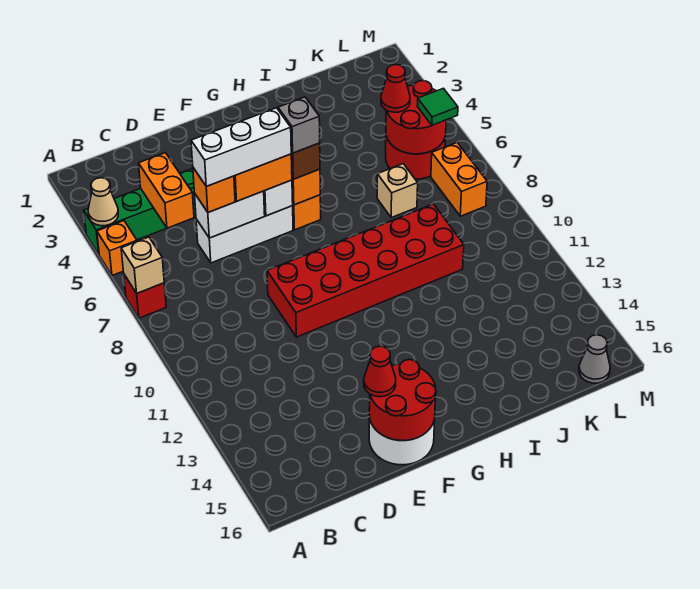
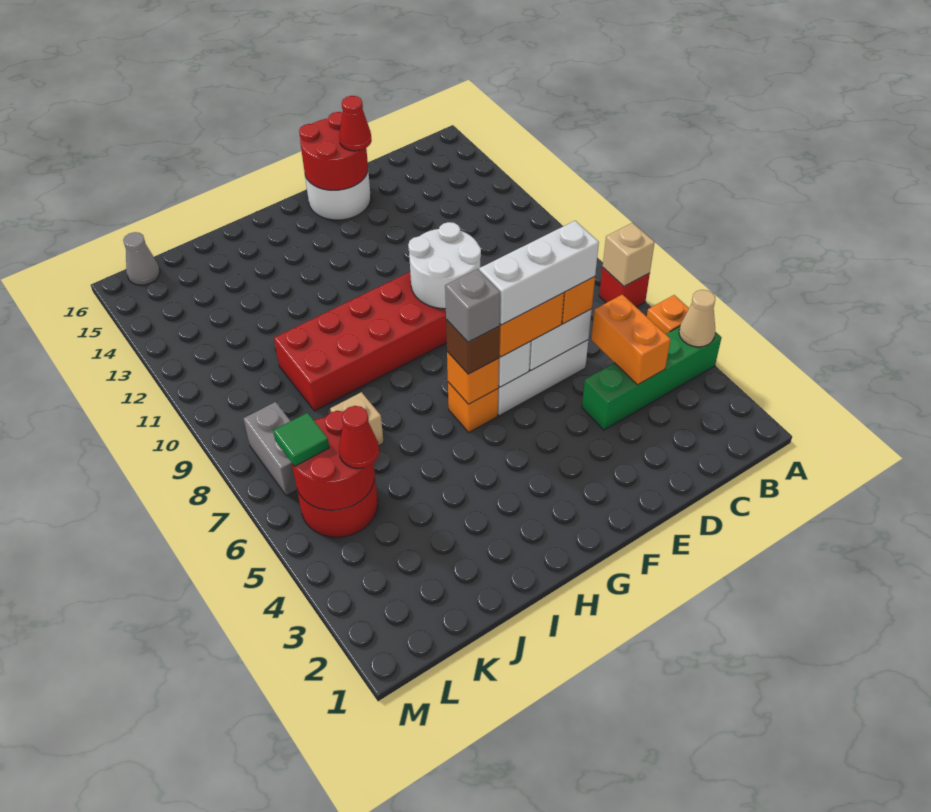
none -> white round brick E9:F10 level 2
orange brick L7:L8 level 1 -> grey brick L7:L8 level 1

